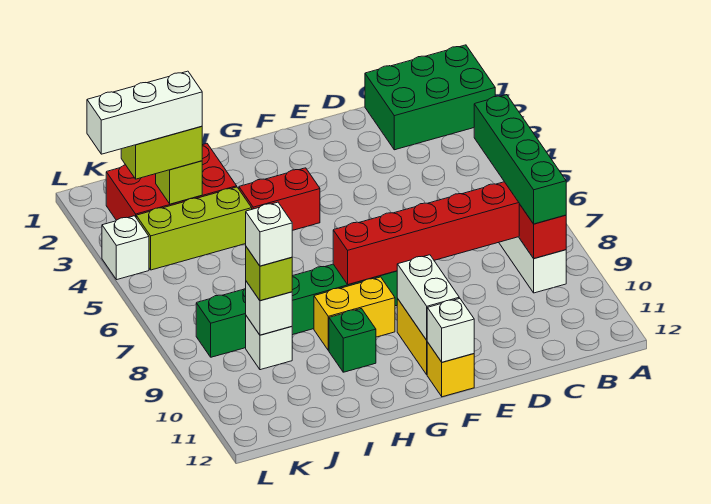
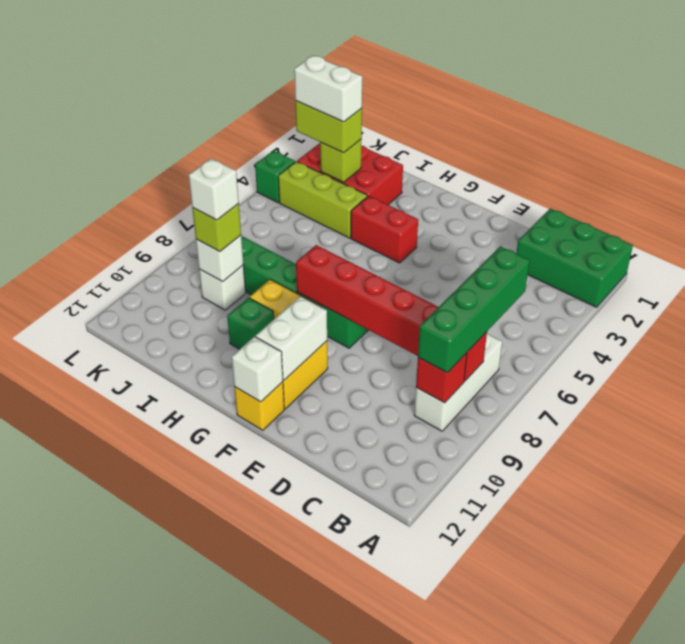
white brick J3:L3 level 4 -> white brick J3:K3 level 4
white brick L4 level 1 -> green brick L4 level 1

